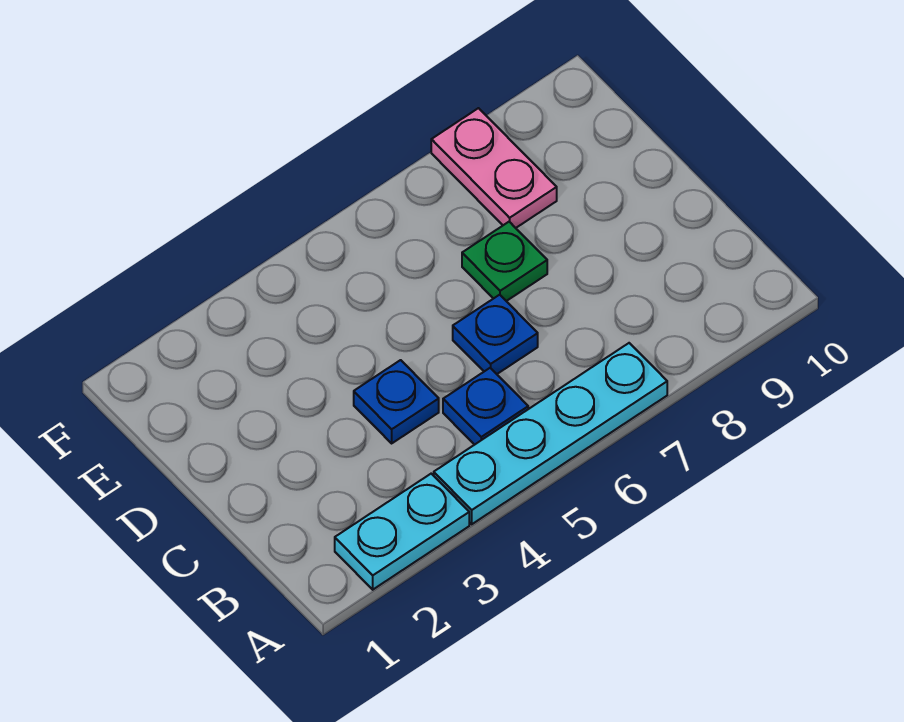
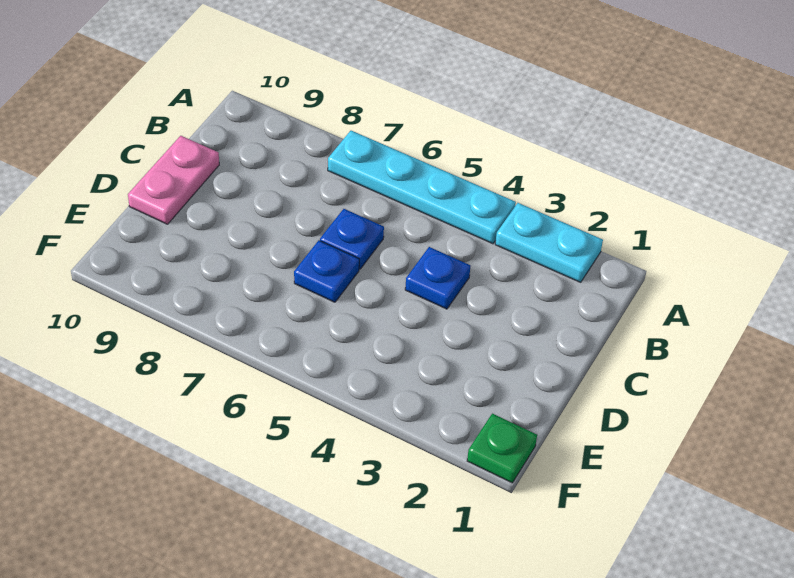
blue plate B5 level 1 -> blue plate D6 level 1
green plate D7 level 1 -> green plate F1 level 1
pink plate E8:F8 level 1 -> pink plate C10:D10 level 1

